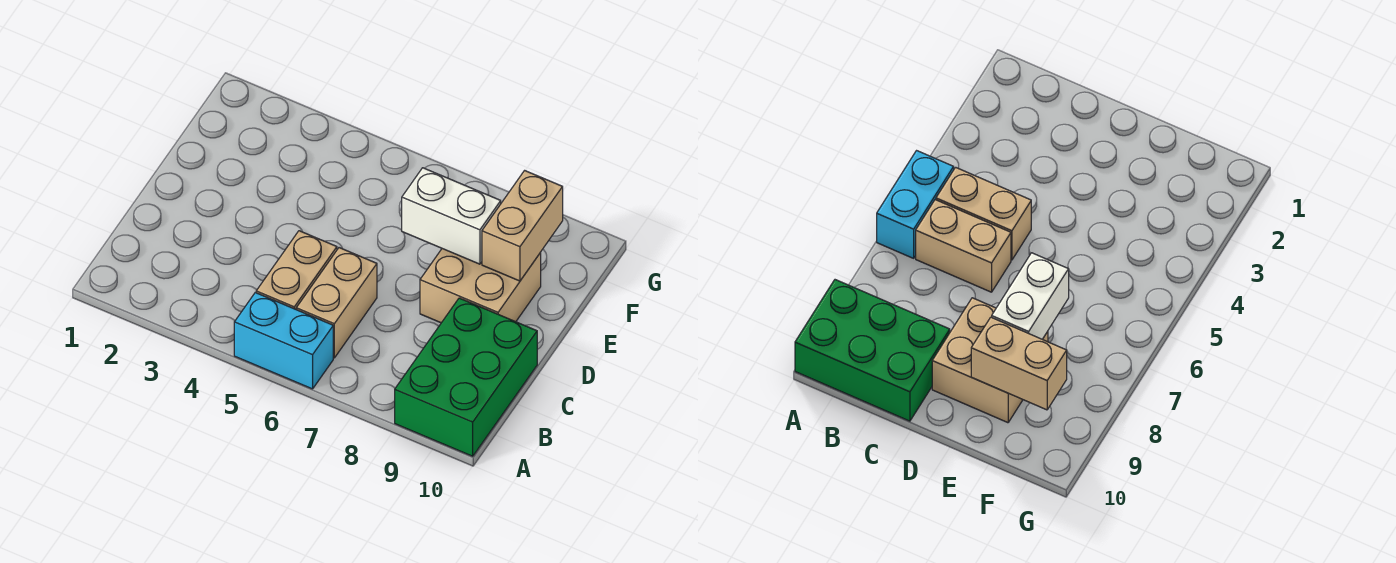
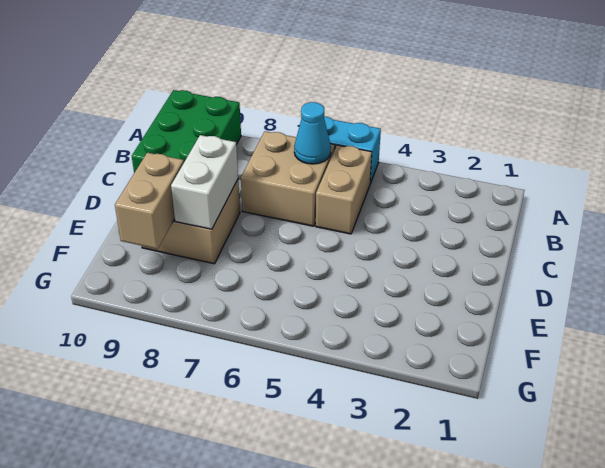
tan brick B6:C6 level 1 -> tan brick B6:C7 level 1
none -> cyan cone B6 level 2
white brick E7:E8 level 2 -> white brick D8:E8 level 2

